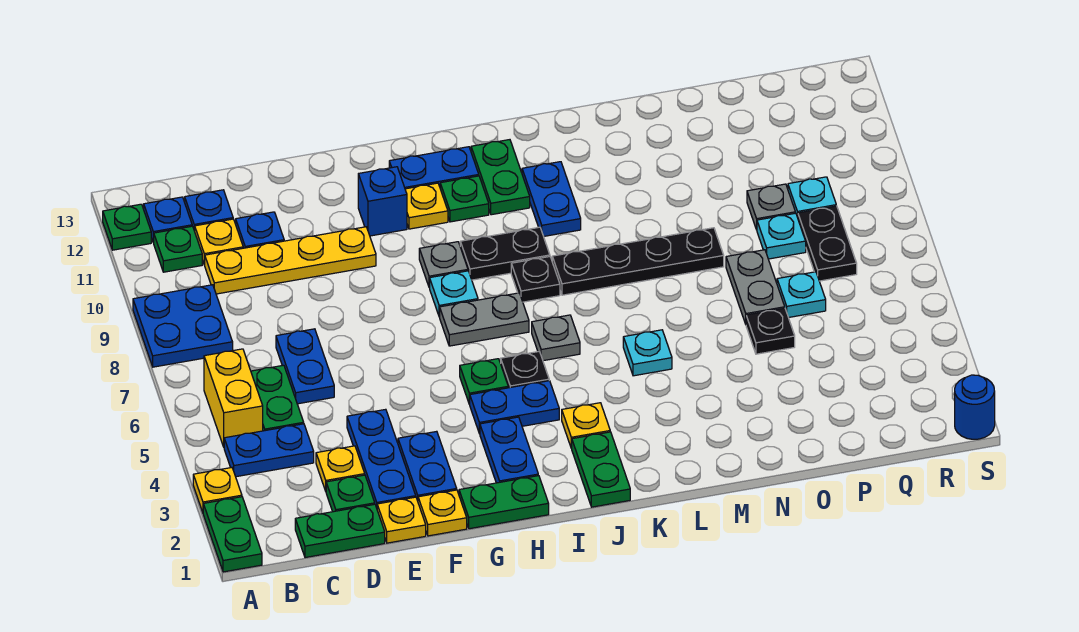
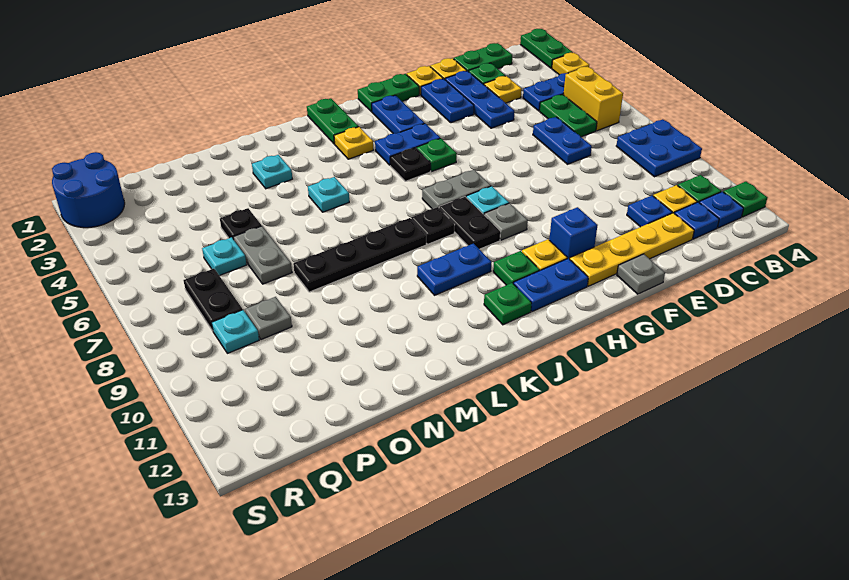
yellow plate C10:F10 level 1 -> yellow plate D12:G12 level 1
black plate I9:J9 level 1 -> black plate I8:I9 level 1
grey plate J6 level 1 -> grey plate F13 level 1
green plate J11:J12 level 1 -> green plate J12 level 1
blue plate K10:K11 level 1 -> blue plate J10:K10 level 1
cyan plate P8 level 1 -> cyan plate M3 level 1
blue round brick S1 level 1 -> blue round brick R1:S2 level 1

